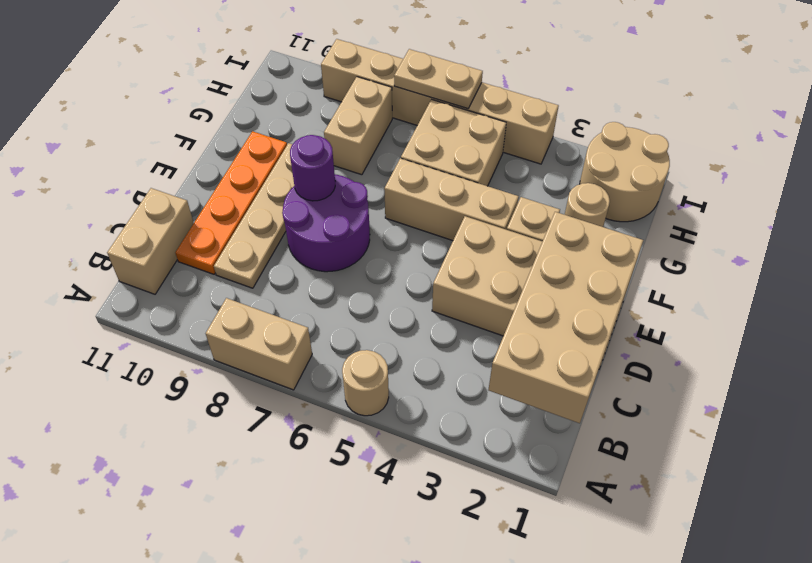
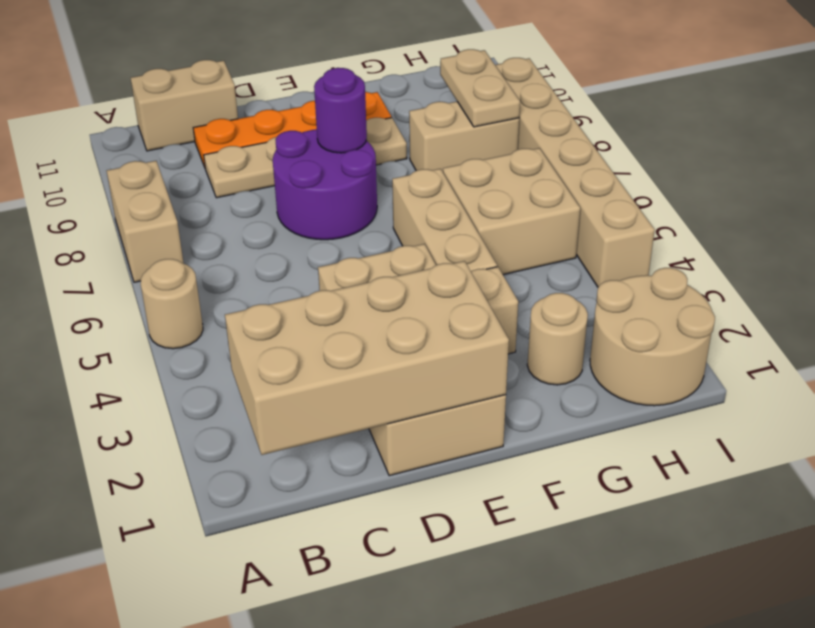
tan plate I6:I7 level 2 -> tan plate H8:H9 level 2

